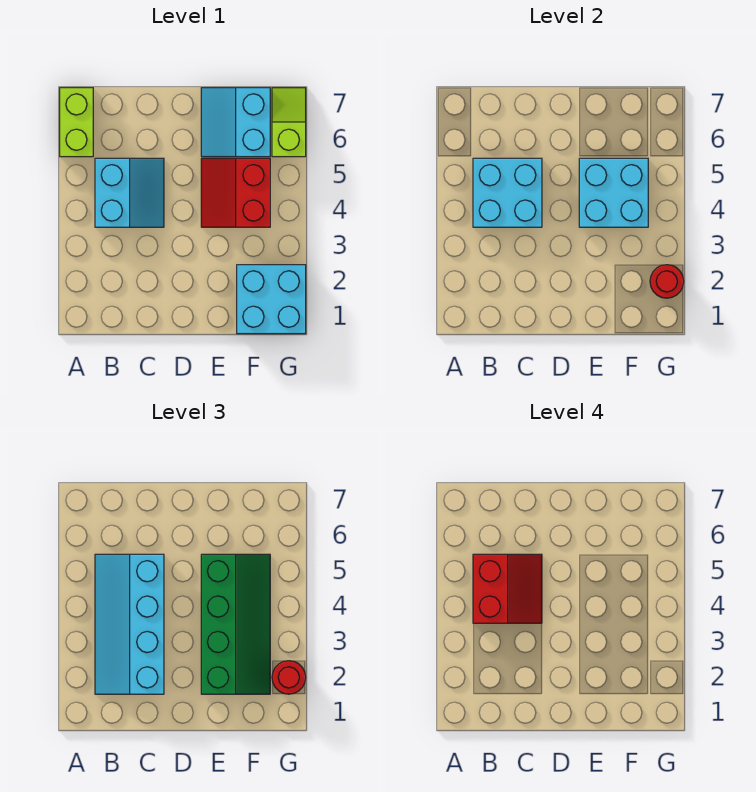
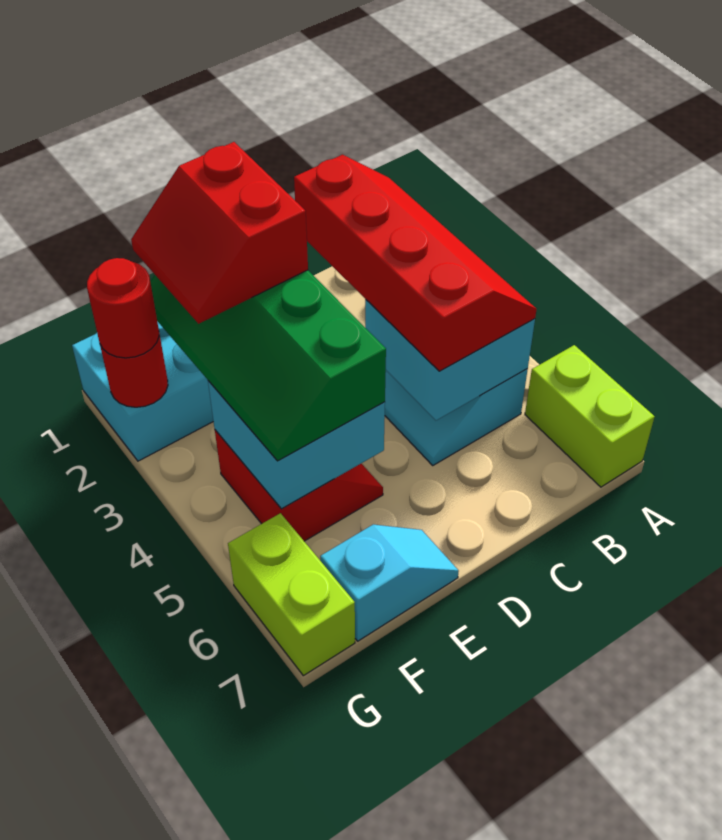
cyan slope B2:C5 level 3 top C -> red slope B2:C5 level 3 top C
red slope B4:C5 level 4 top B -> red slope E2:F3 level 4 top E
cyan slope E6:F7 level 1 top F -> cyan slope E7:F7 level 1 top F
lime slope G6:G7 level 1 top 6 -> lime brick G6:G7 level 1

